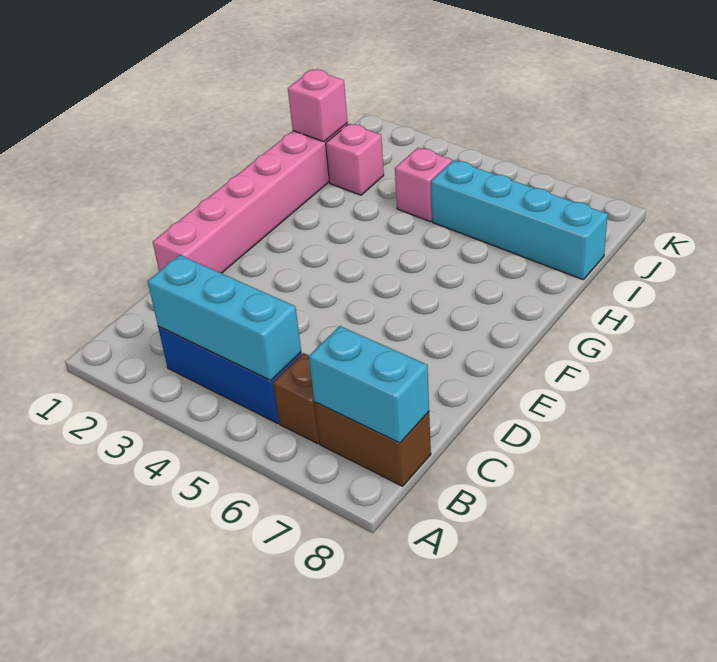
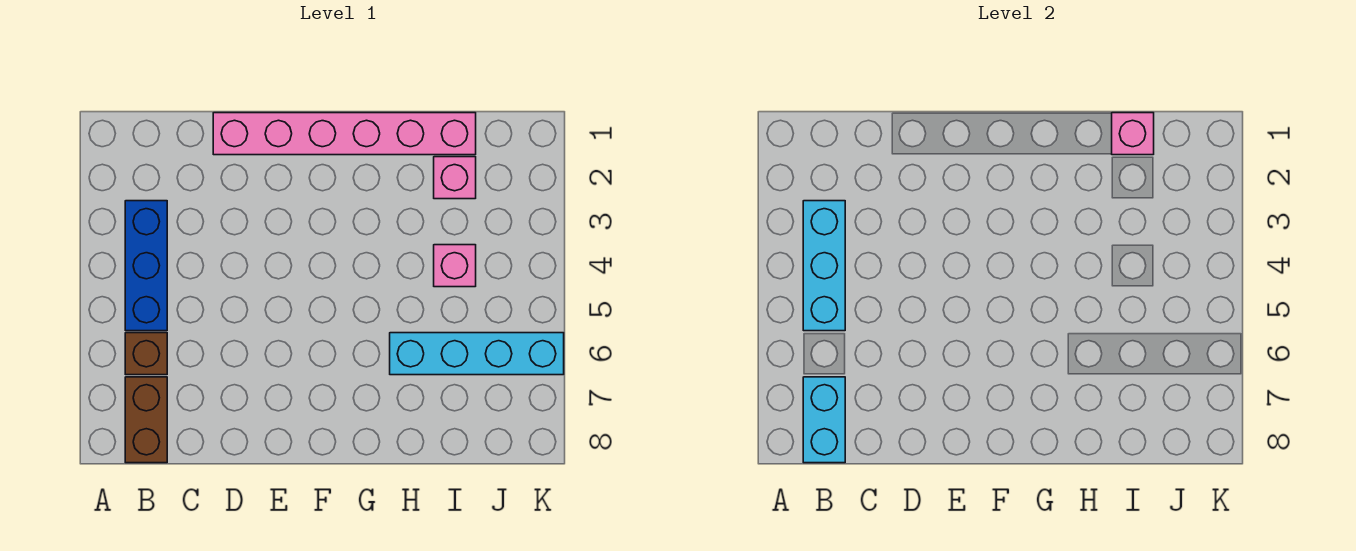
cyan brick I5:I8 level 1 -> cyan brick H6:K6 level 1

